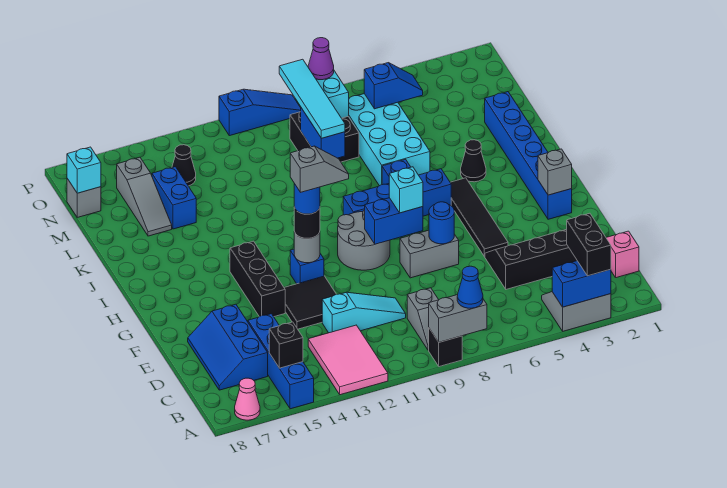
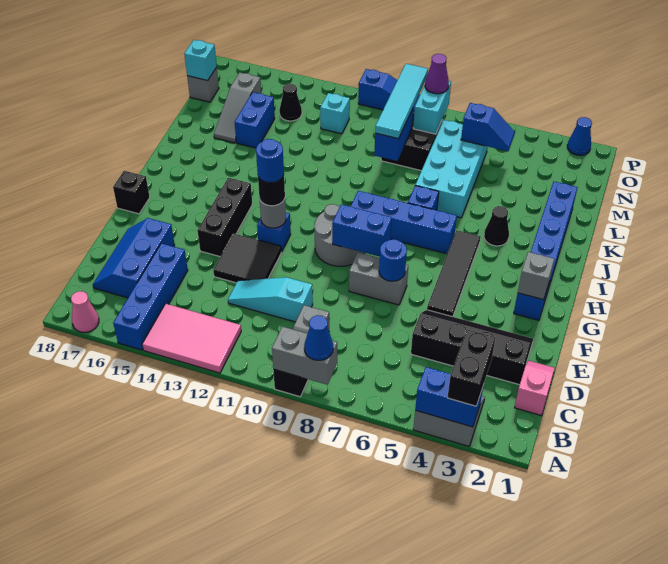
pink tile A12:C13 level 1 -> pink tile A12:B14 level 1
black brick B15 level 2 -> black brick G18 level 1
cyan slope D10:D12 level 1 top 12 -> cyan slope D10:D12 level 1 top 10
cyan brick G8 level 3 -> cyan brick N12 level 1
grey slope G11:G12 level 5 top 12 -> none
none -> blue cone P2 level 1

